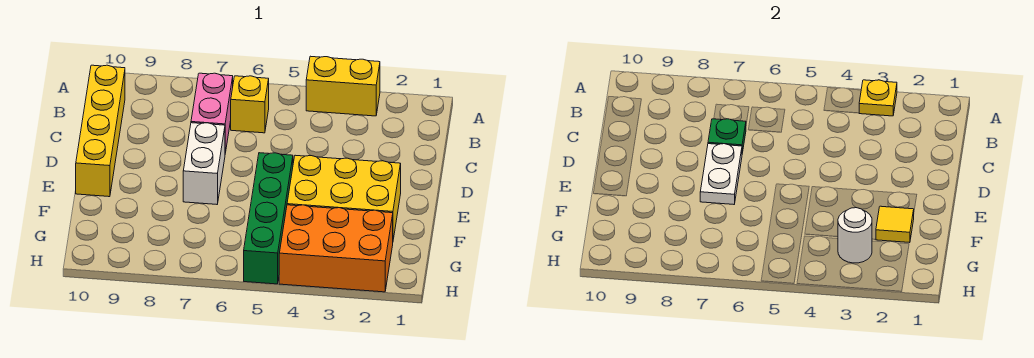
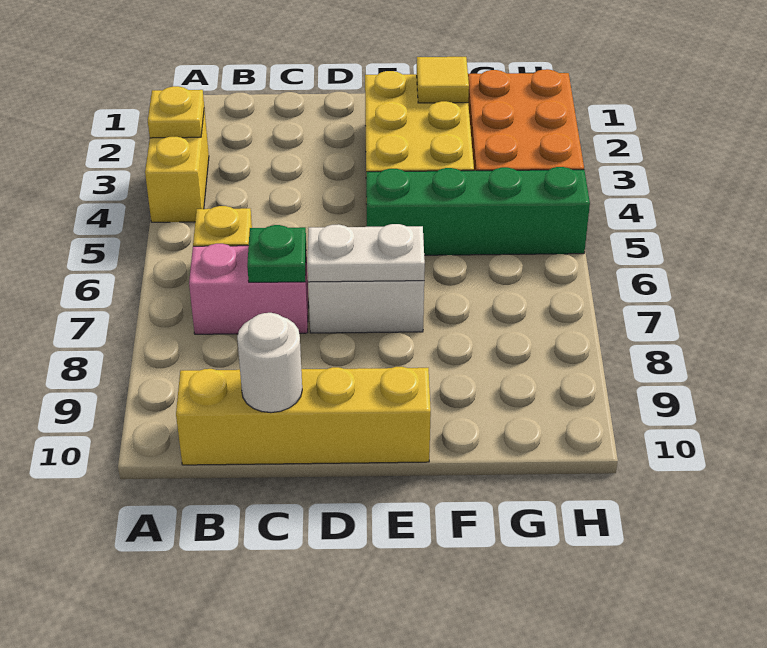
white round brick G3 level 2 -> white round brick C10 level 2

